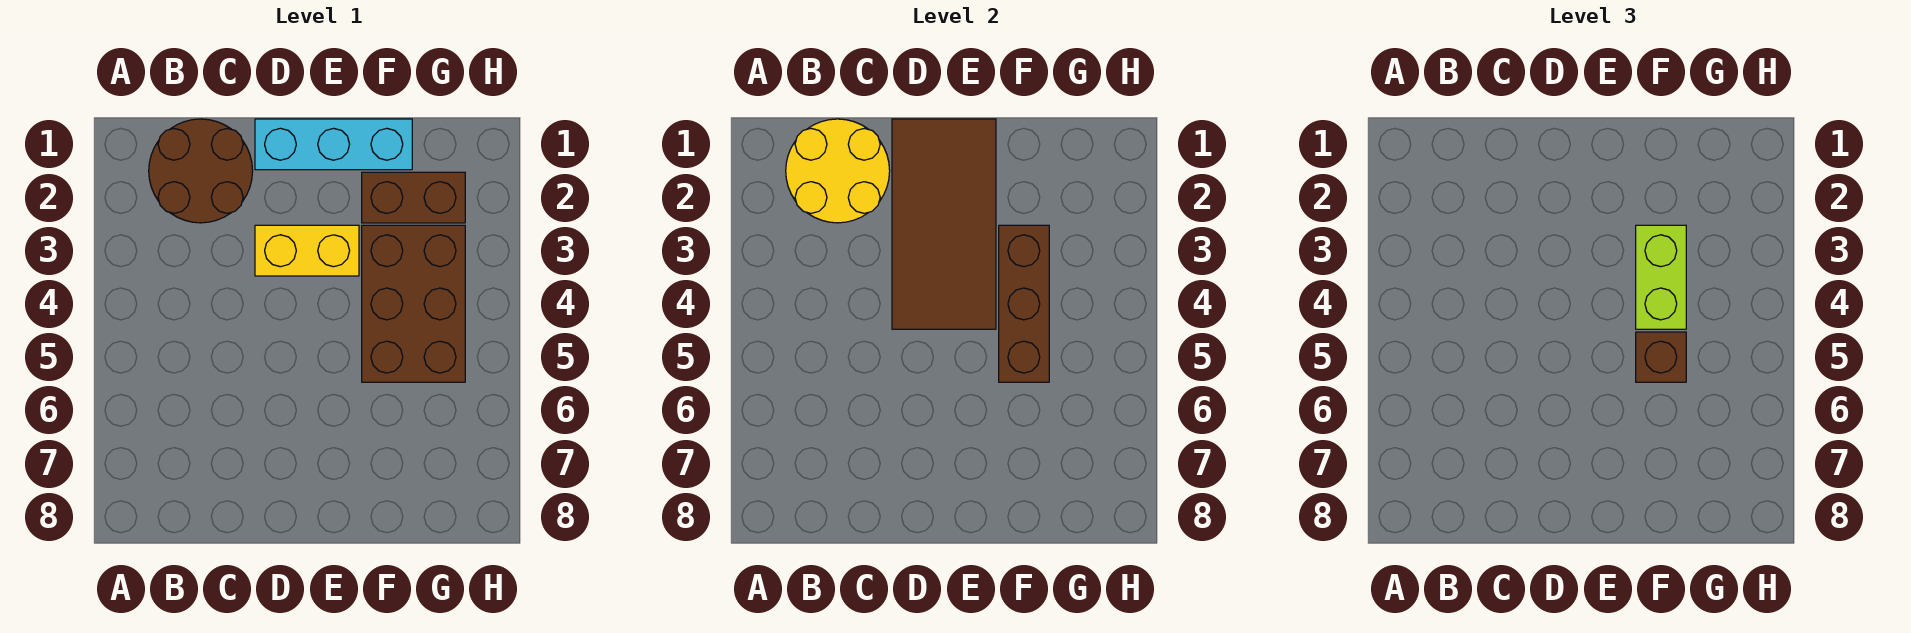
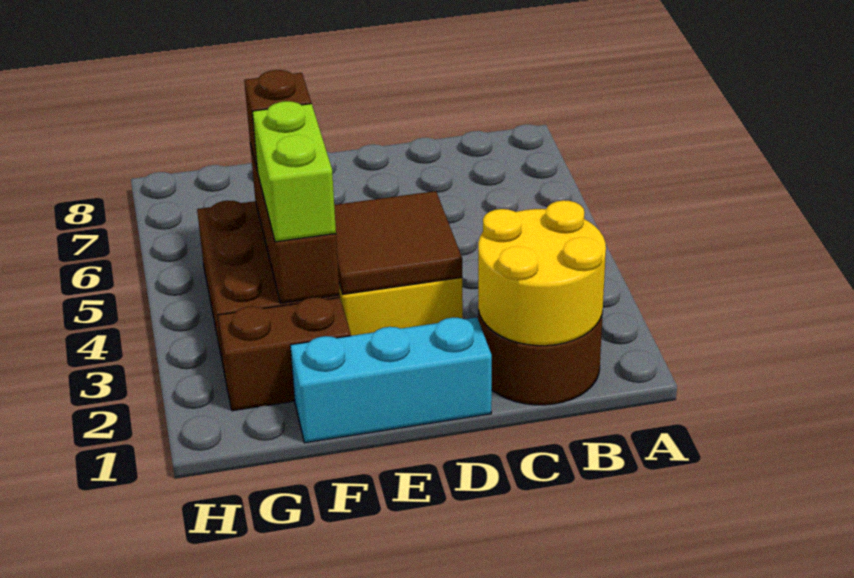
brown tile D1:E4 level 2 -> brown tile D3:E4 level 2

